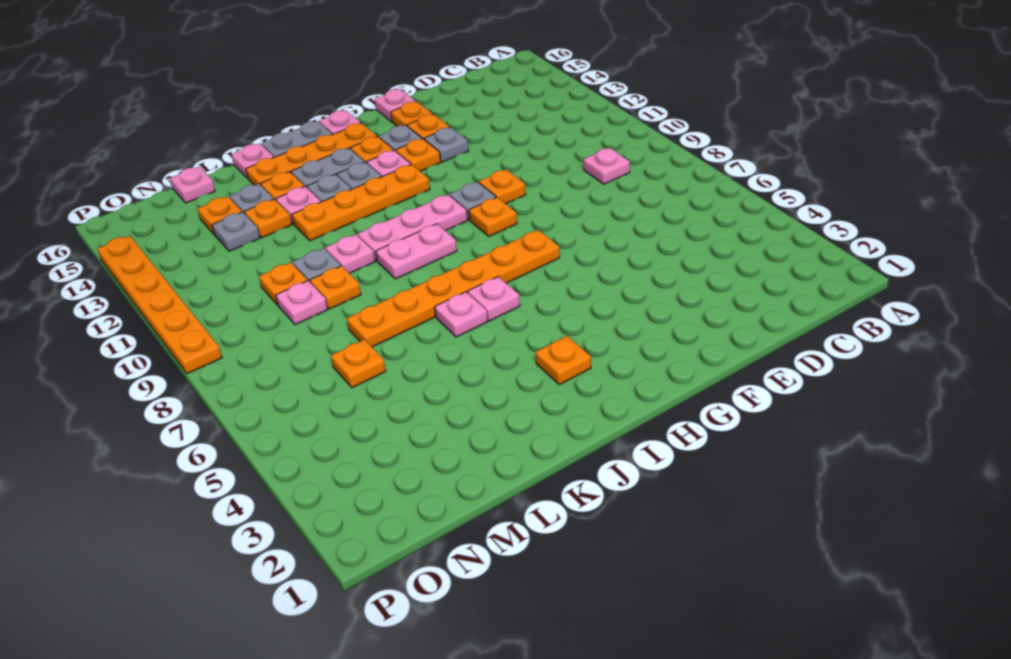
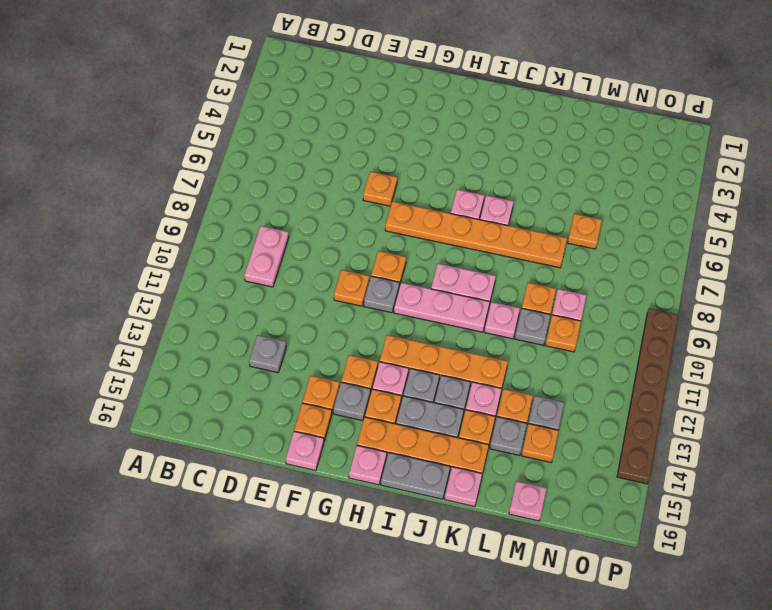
pink plate C9 level 1 -> pink plate C9:C10 level 1
grey plate F13 level 1 -> grey plate D13 level 1
orange plate I3 level 1 -> orange plate F6 level 1
orange plate P9:P14 level 1 -> brown plate P9:P14 level 1

